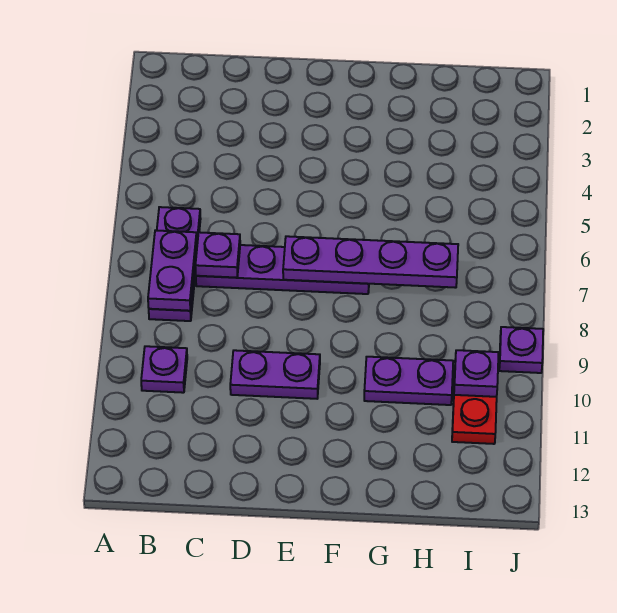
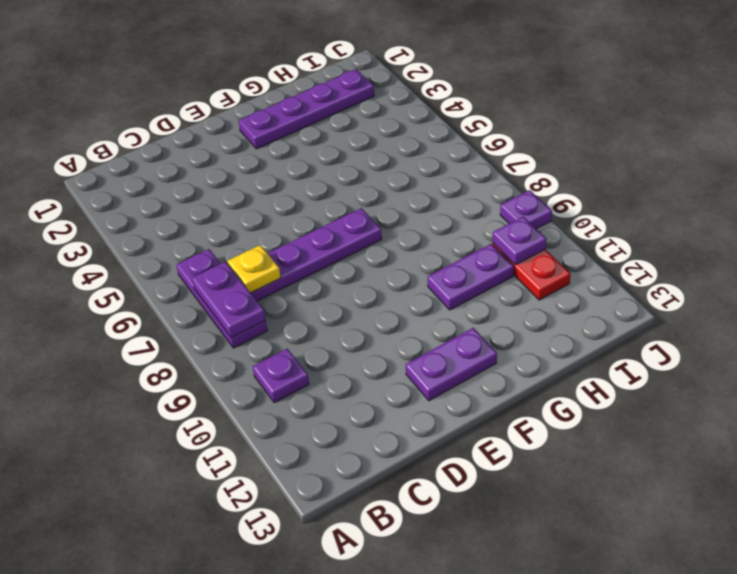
purple plate C7 level 2 -> yellow plate C7 level 2
purple plate D10:E10 level 1 -> purple plate E12:F12 level 1
purple plate E7:H7 level 2 -> purple plate F2:I2 level 1

